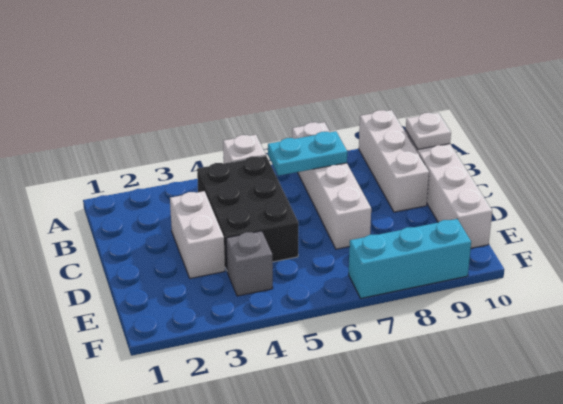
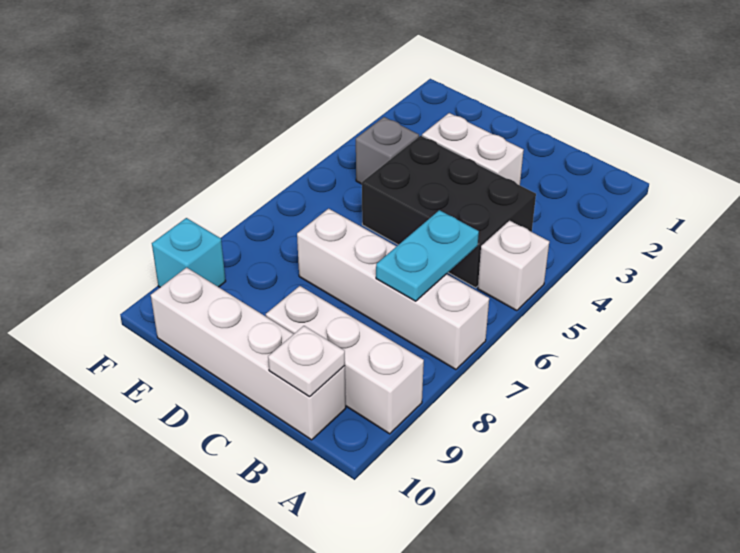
cyan brick F7:F9 level 1 -> cyan brick F9 level 1

